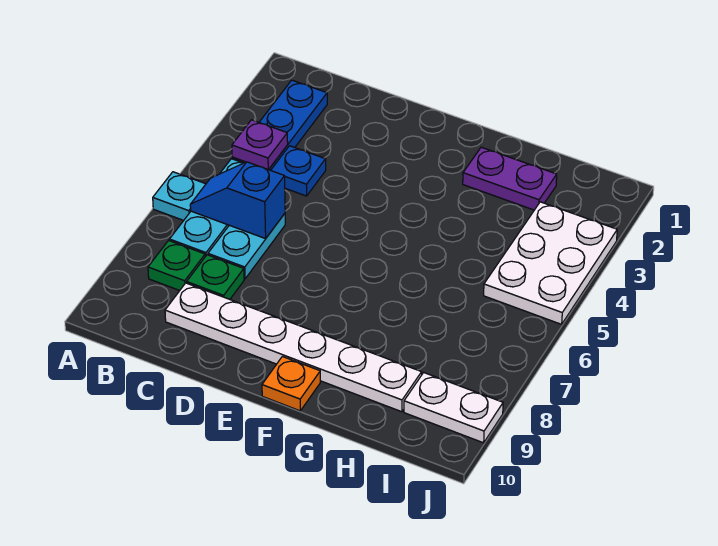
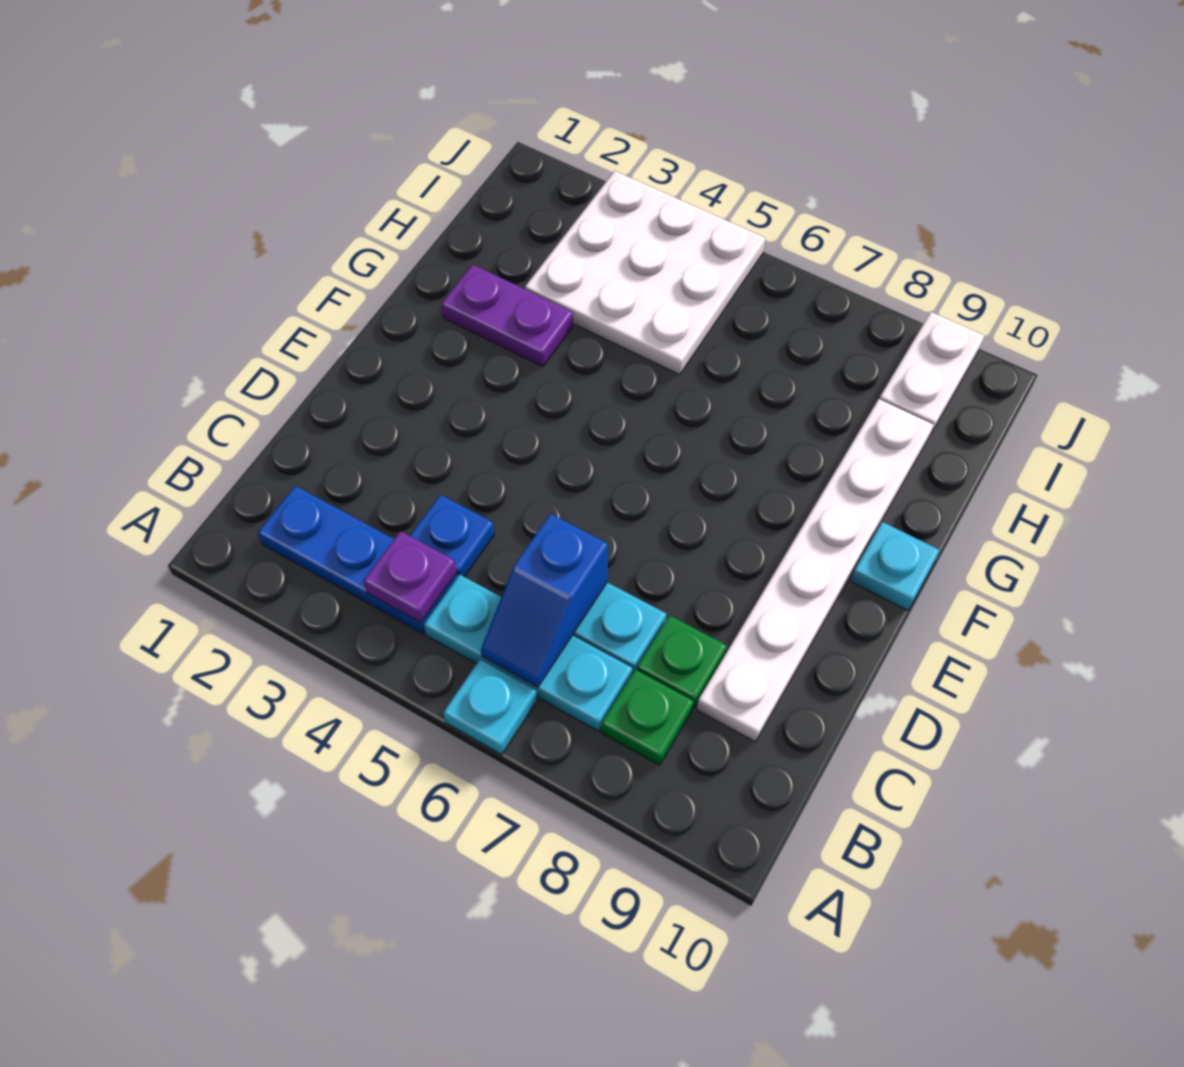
orange plate F10 level 1 -> cyan plate F10 level 1
purple plate G2:H2 level 1 -> purple plate G2:G3 level 1
white plate I3:J5 level 1 -> white plate H3:J5 level 1

